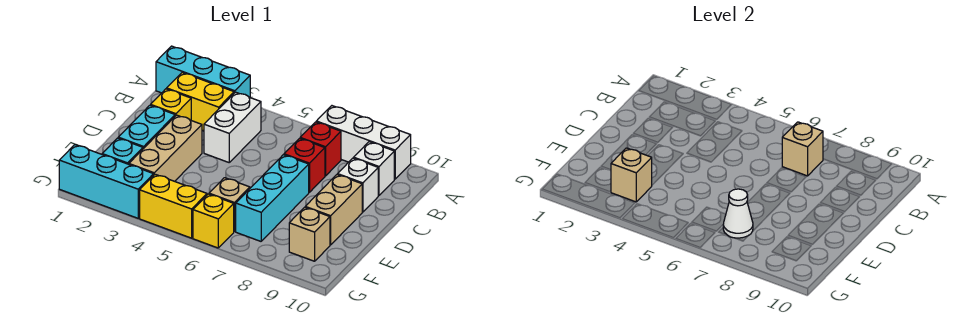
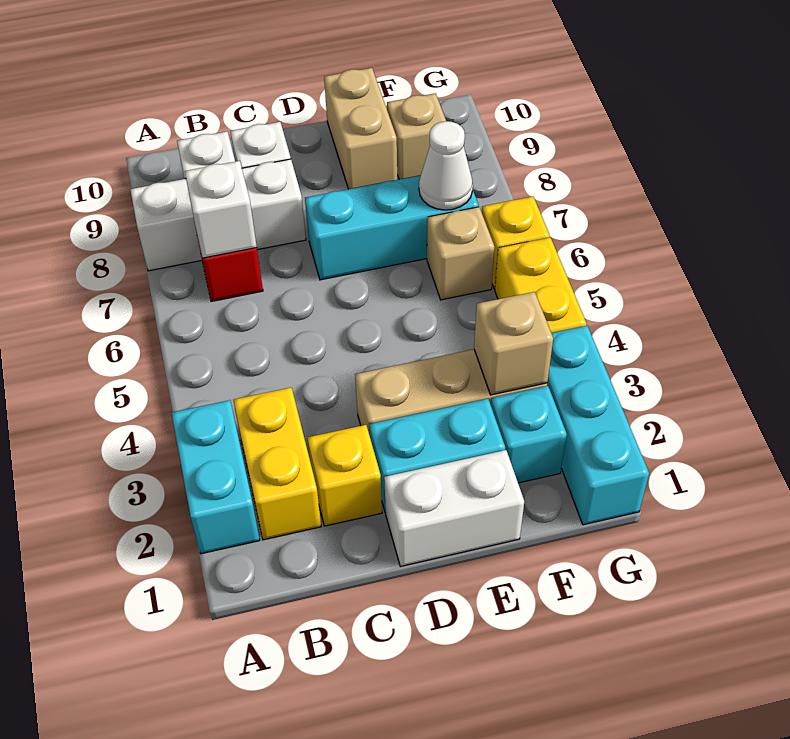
cyan brick A1:A3 level 1 -> cyan brick A2:A3 level 1
white brick A7:A9 level 1 -> white brick A8:C8 level 1
white brick B4:C4 level 1 -> white brick D1:E1 level 1
tan brick B7 level 2 -> white brick B7 level 2
red brick C7 level 1 -> none
tan brick D9:E9 level 1 -> tan brick E9:E10 level 1

